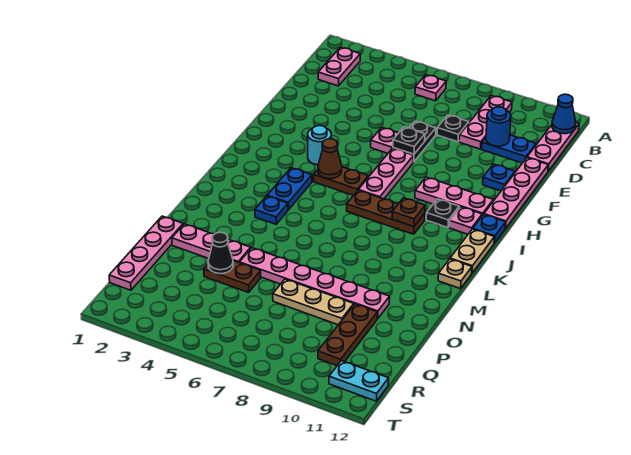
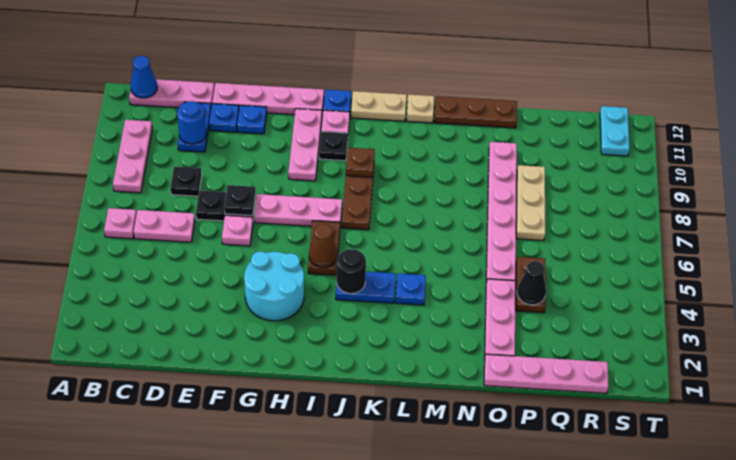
pink plate B2:C2 level 1 -> pink plate C6:D6 level 1
pink plate B9:D9 level 1 -> pink plate B8:B10 level 1
none -> blue plate E11 level 1
cyan round brick H4 level 1 -> cyan round brick G3:H4 level 1
none -> black round brick J4 level 2
brown plate P10:R10 level 1 -> brown plate M12:O12 level 1

